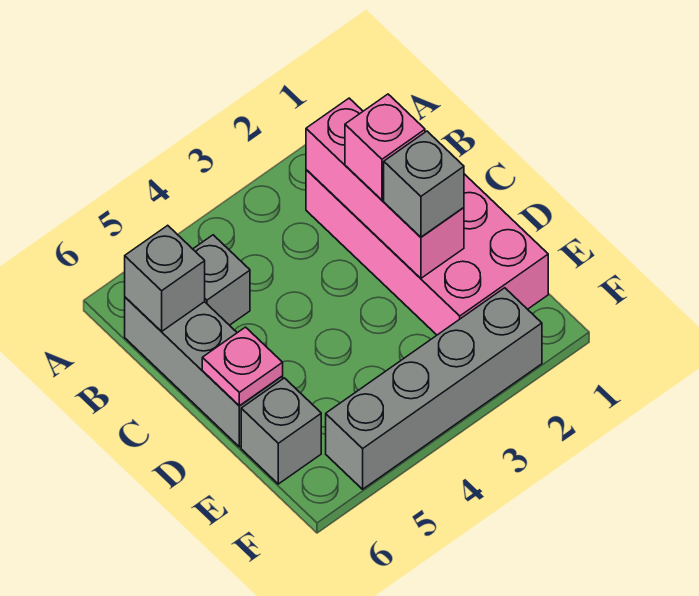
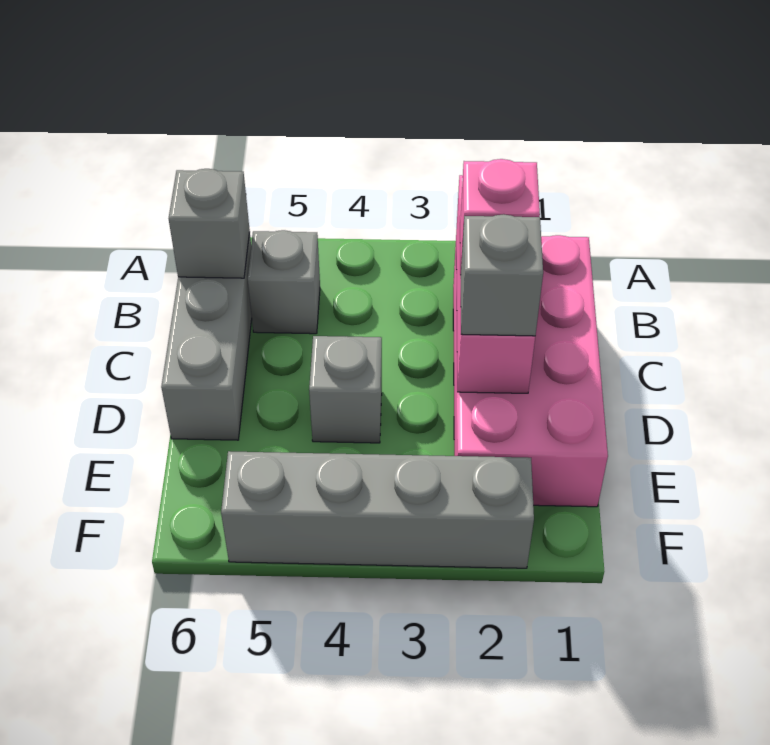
pink plate D6 level 2 -> none
grey brick E6 level 1 -> grey brick D4 level 1

